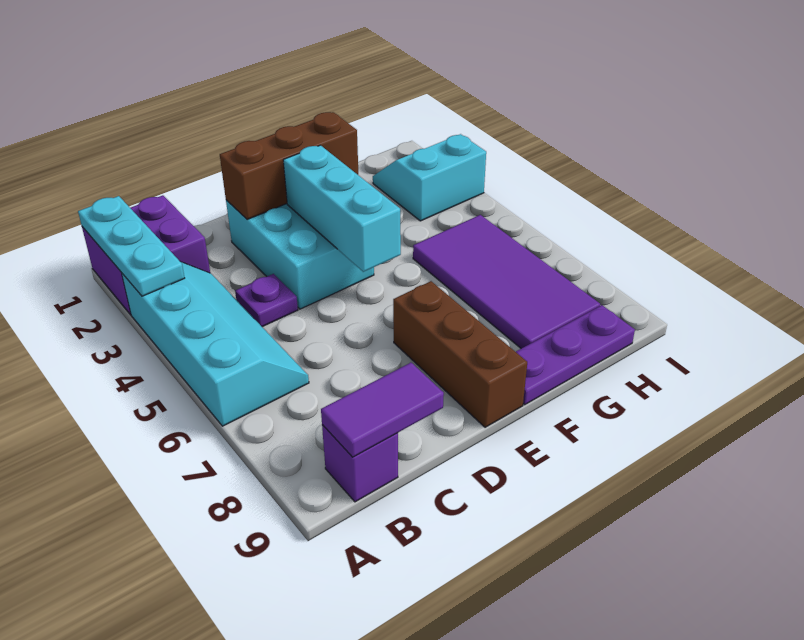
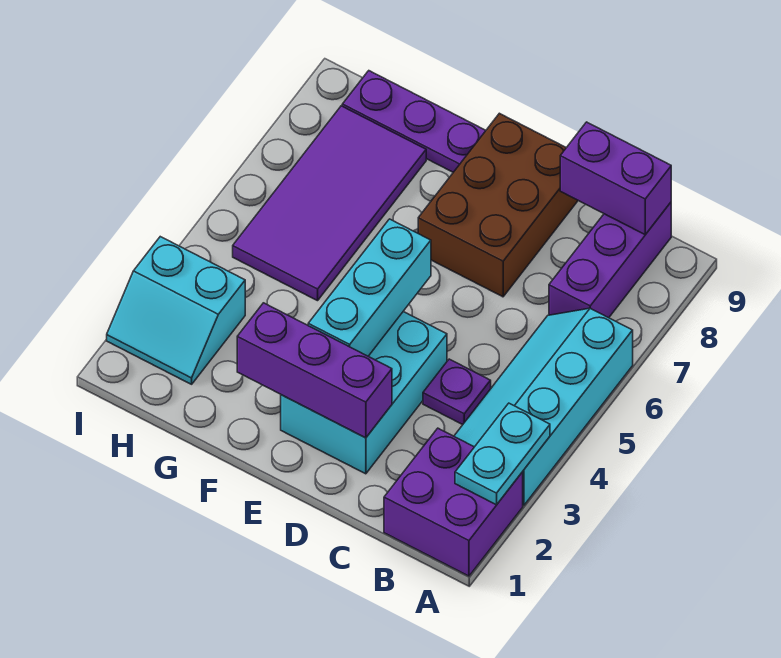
cyan plate A1:A3 level 2 -> cyan plate A2:A3 level 2
purple brick B9 level 1 -> purple brick B7:B9 level 1
purple tile B9:C9 level 2 -> purple brick B9:C9 level 2
brown brick D2:F2 level 2 -> purple brick D2:F2 level 2
brown brick E7:E9 level 1 -> brown brick D7:E9 level 1

